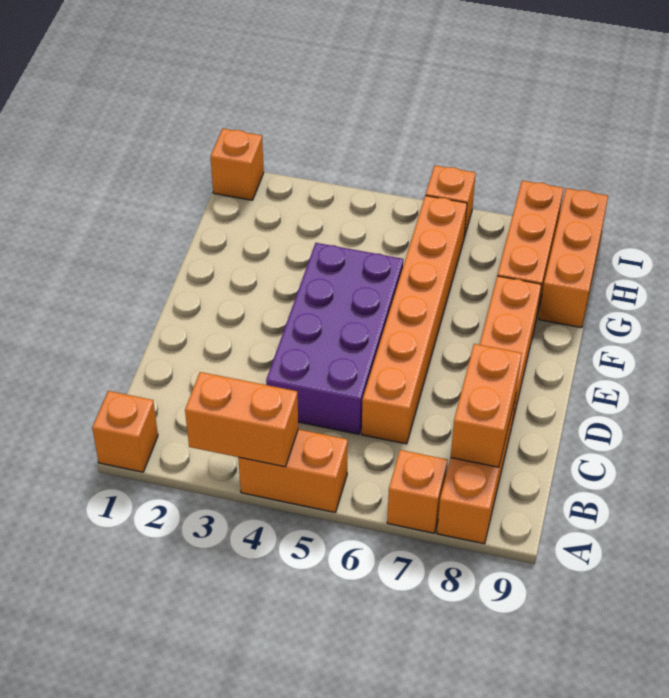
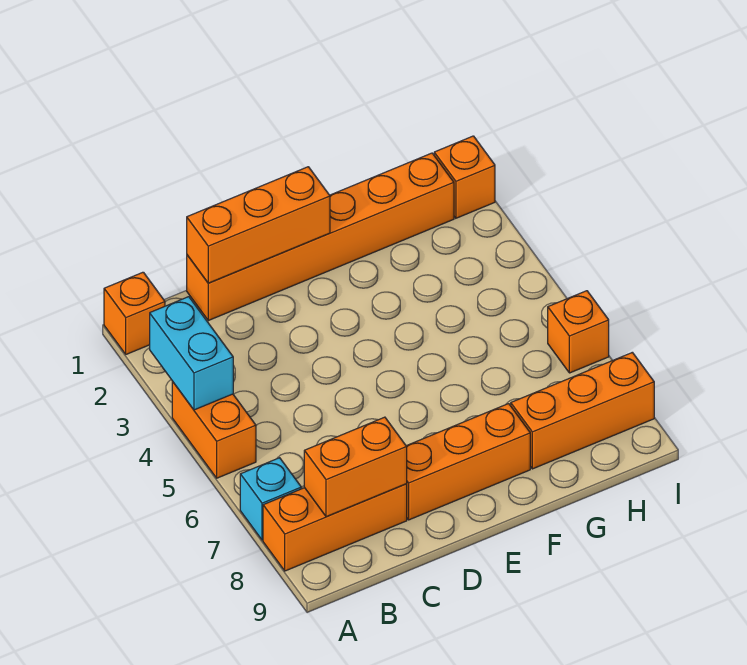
orange brick A3:A4 level 2 -> cyan brick A3:A4 level 2
orange brick A7 level 1 -> cyan brick A7 level 1
purple brick C4:F5 level 1 -> none
orange brick C6:H6 level 1 -> orange brick C1:H1 level 1
orange brick G9:I9 level 1 -> orange brick C1:E1 level 2

